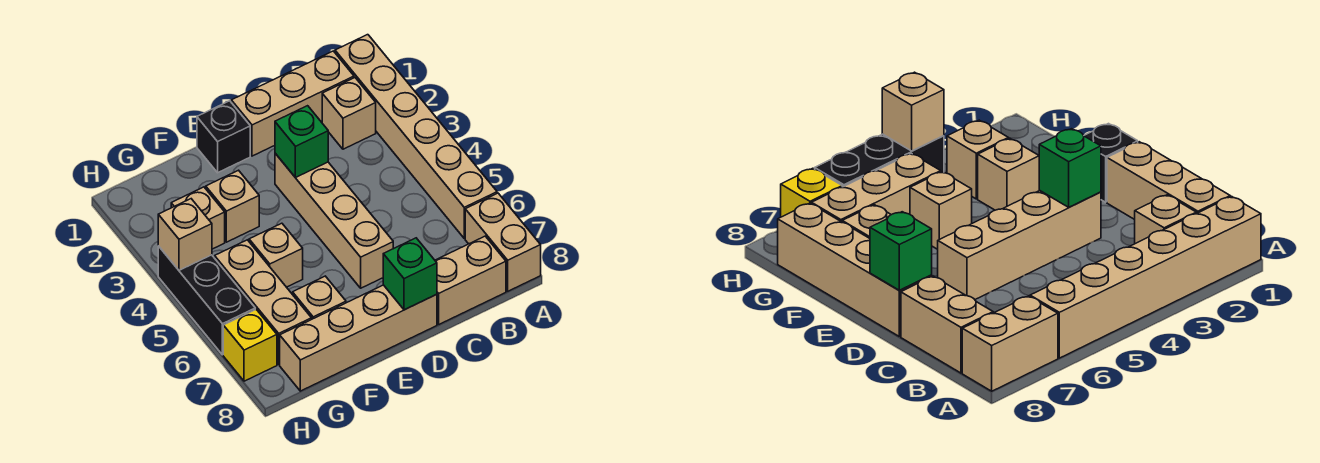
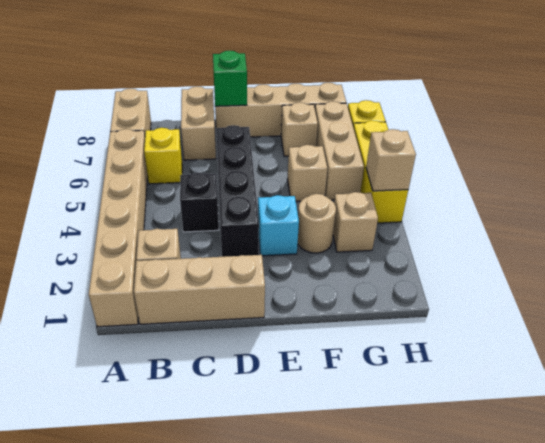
none -> yellow brick B6 level 1
tan brick B8:C8 level 1 -> tan brick C7:C8 level 1
tan brick D3:D6 level 1 -> black brick D3:D6 level 1
green brick D3 level 2 -> none
black brick E1 level 1 -> black brick C4 level 1
none -> cyan brick E3 level 1
tan brick F3 level 1 -> tan round brick F3 level 1
black brick H4:H6 level 1 -> yellow brick H4:H6 level 1

